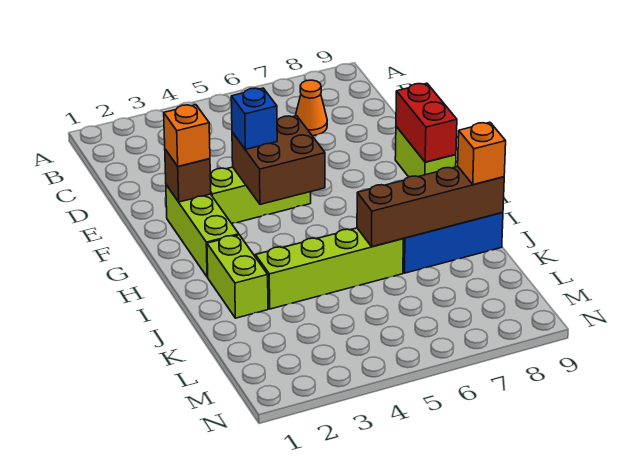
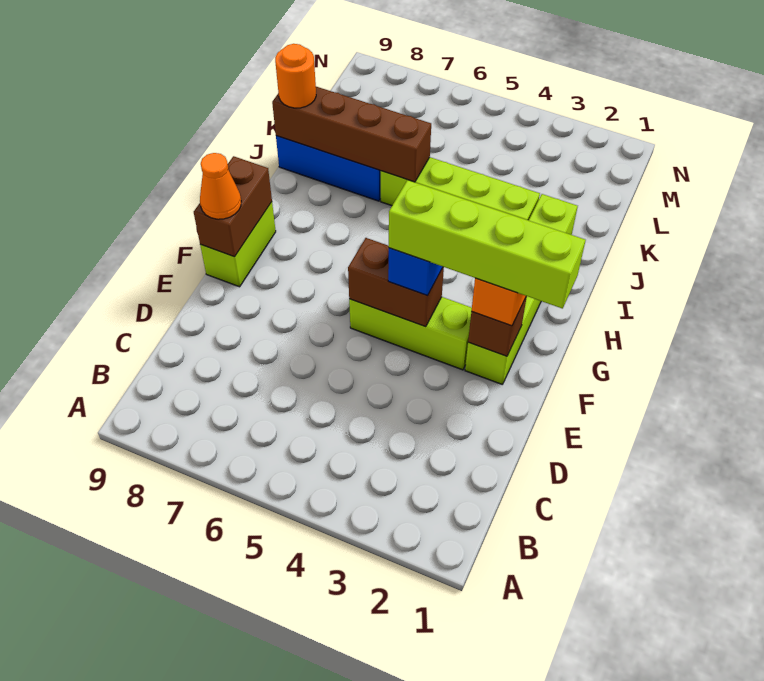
orange cone C7 level 1 -> orange cone F9 level 3
none -> lime brick F1:F4 level 4
brown brick F4:G5 level 2 -> brown brick F4:F5 level 2
red brick F9:G9 level 2 -> brown brick F9:G9 level 2
orange brick J9 level 3 -> orange round brick J9 level 3

